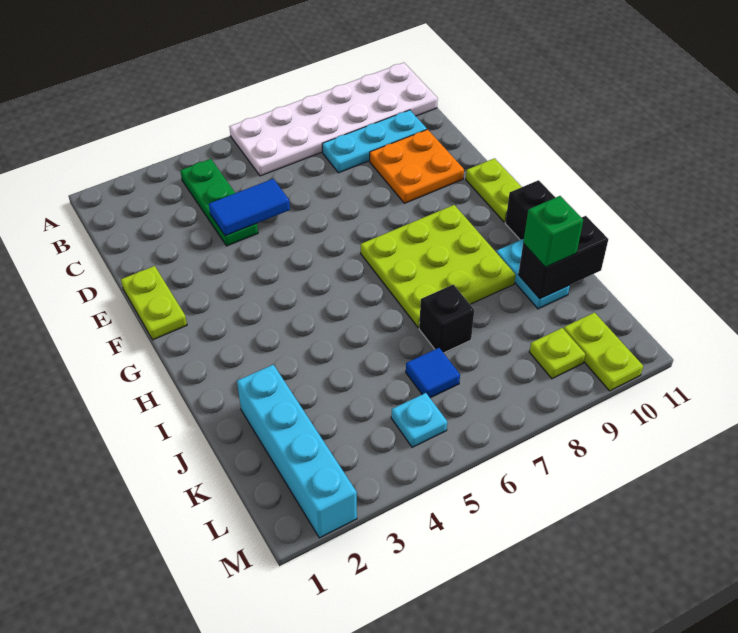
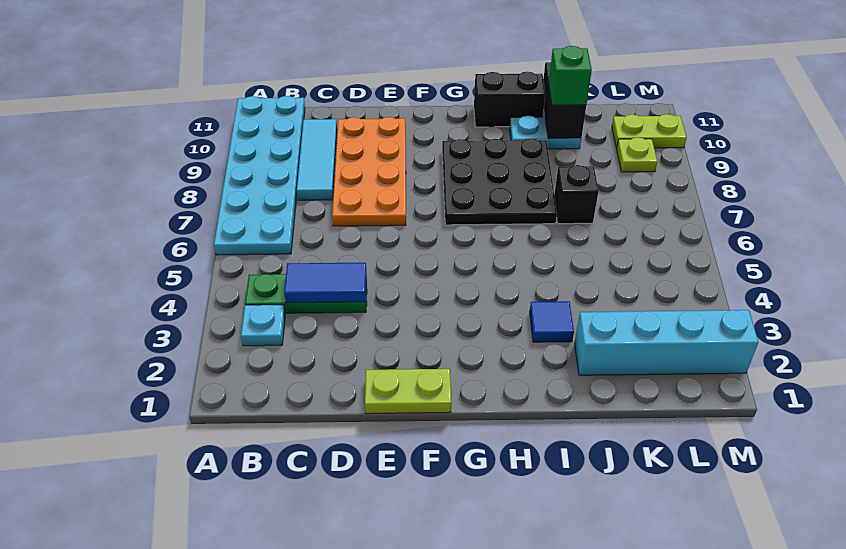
white plate A6:B11 level 1 -> cyan plate A6:B11 level 1
cyan plate C8:C10 level 1 -> cyan tile C8:C10 level 1
blue tile D4:D5 level 2 -> blue tile C4:D4 level 2
orange plate D9:E10 level 1 -> orange plate D7:E10 level 1
lime plate F11:G11 level 1 -> none
lime plate G7:I9 level 1 -> black plate G7:I9 level 1
blue tile K6 level 1 -> blue tile I3 level 1
cyan plate L5 level 1 -> cyan plate B3 level 1

